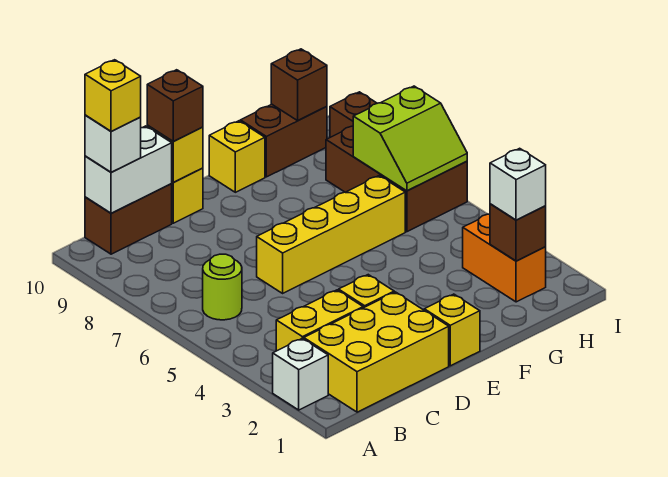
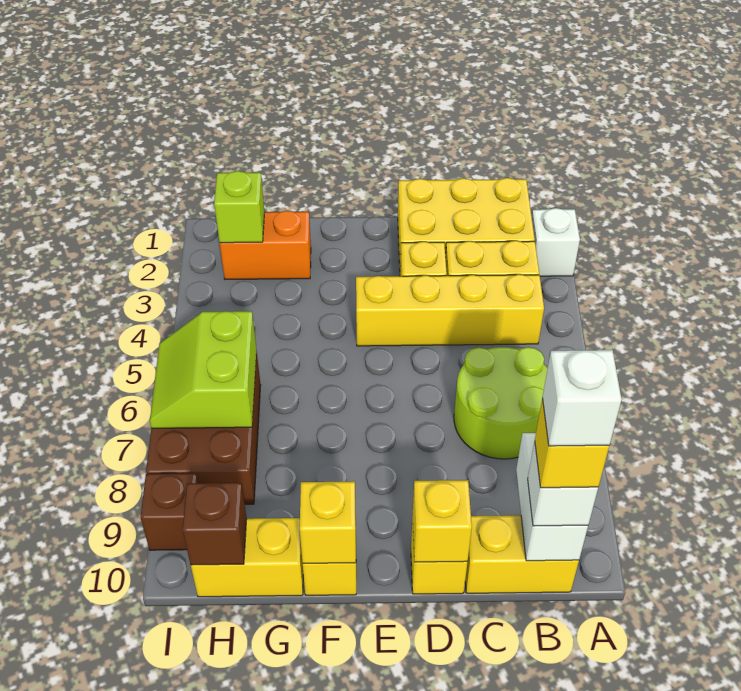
lime round brick B6 level 1 -> lime round brick B6:C7 level 1
brown brick B10:C10 level 1 -> yellow brick B10:C10 level 1
white brick B10:C10 level 2 -> white brick B9:B10 level 2
yellow brick D6:G6 level 1 -> yellow brick B4:E4 level 1
brown brick D10 level 3 -> none
yellow brick E1 level 1 -> yellow brick F10 level 2
brown brick G10:H10 level 1 -> yellow brick G10:H10 level 1
orange brick H2:H3 level 1 -> orange brick G2:H2 level 1
brown brick H2 level 2 -> lime brick H2 level 2
white brick H2 level 3 -> white brick B10 level 5
lime slope H6:I7 level 2 top 7 -> lime slope H6:I7 level 2 top H

